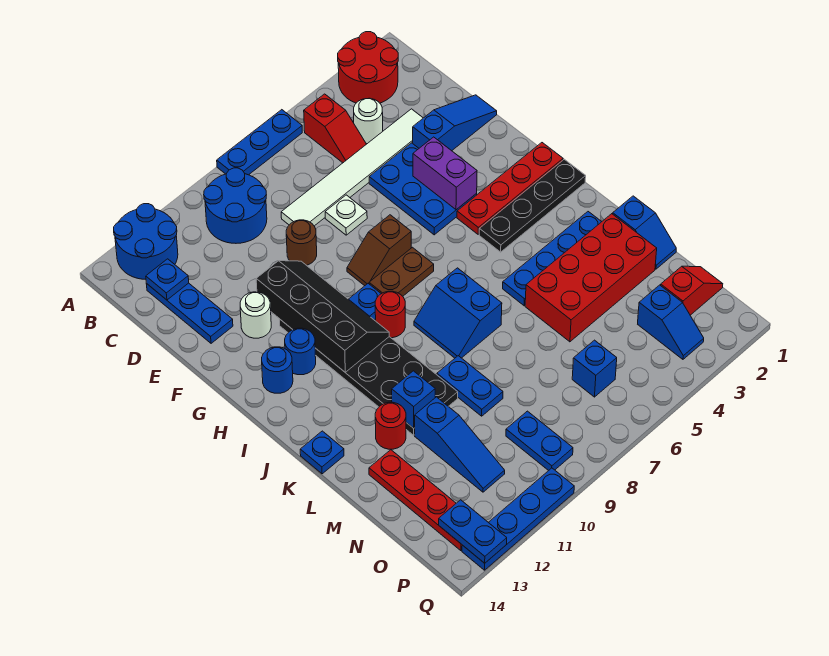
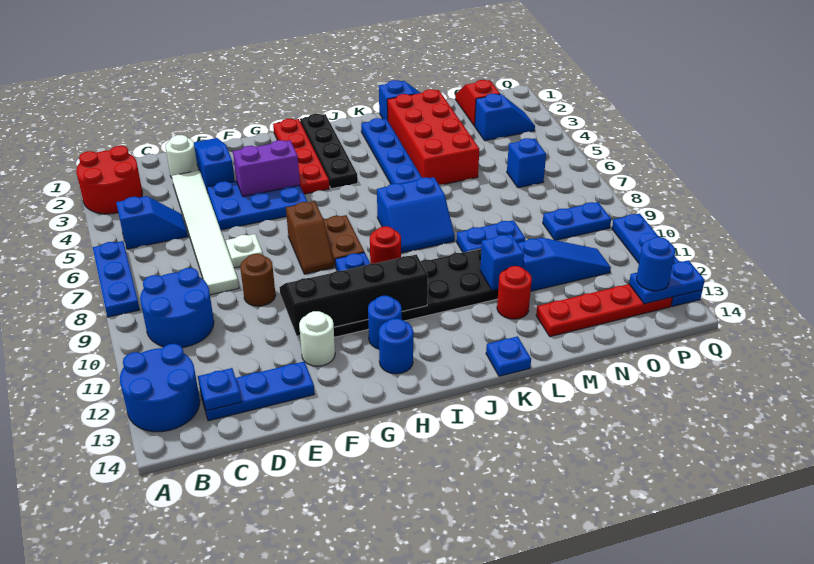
red slope B5:C5 level 1 top B -> blue slope B5:C5 level 1 top B
white round brick C4 level 1 -> white round brick D2 level 1
none -> blue round brick P13 level 3

